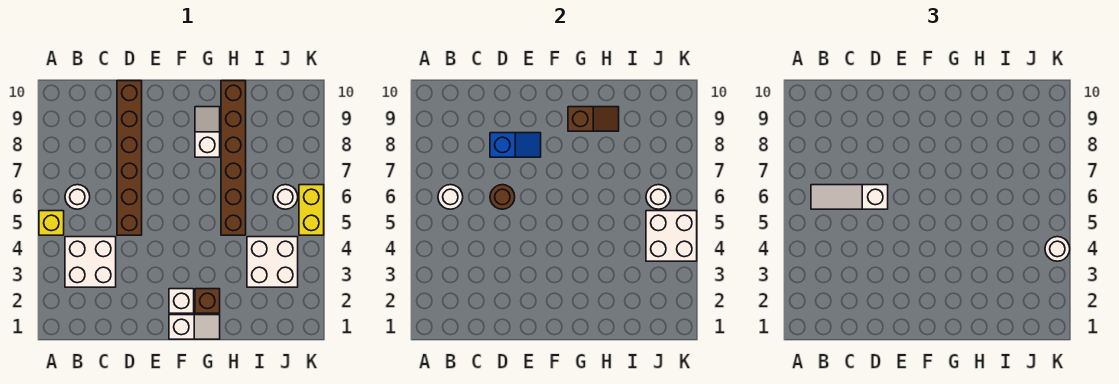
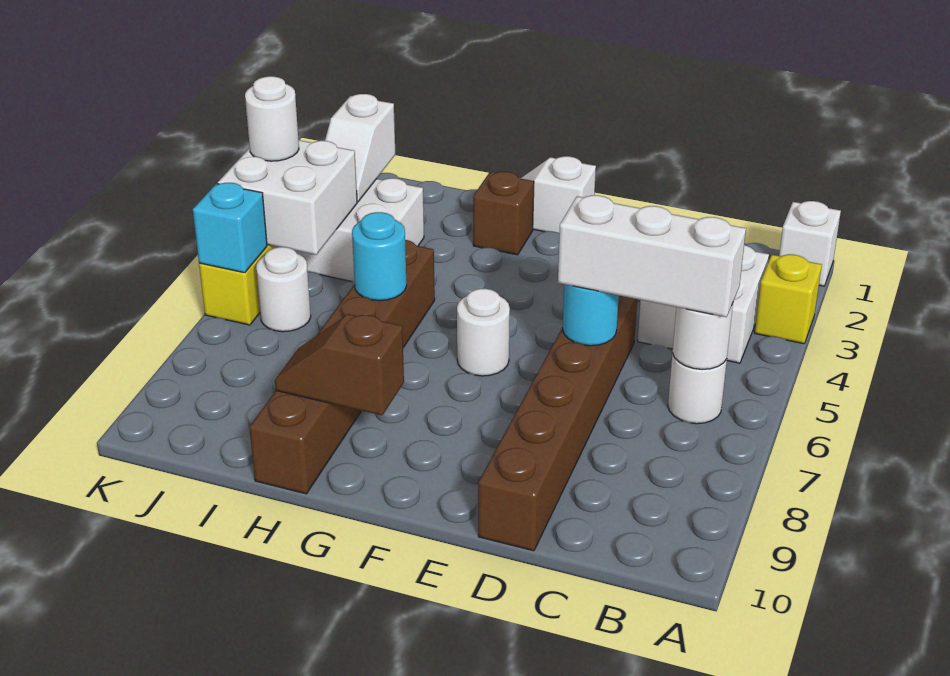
yellow brick A5 level 1 -> yellow brick A3 level 1
white slope B6:D6 level 3 top D -> white brick B6:D6 level 3
brown round brick D6 level 2 -> cyan round brick D6 level 2
blue slope D8:E8 level 2 top D -> none
white brick F2 level 1 -> white brick A1 level 1
white slope G8:G9 level 1 top 8 -> white slope J2:J3 level 2 top 2
none -> cyan round brick H6 level 2
white round brick J6 level 2 -> white round brick F6 level 1
none -> cyan brick K6 level 2

